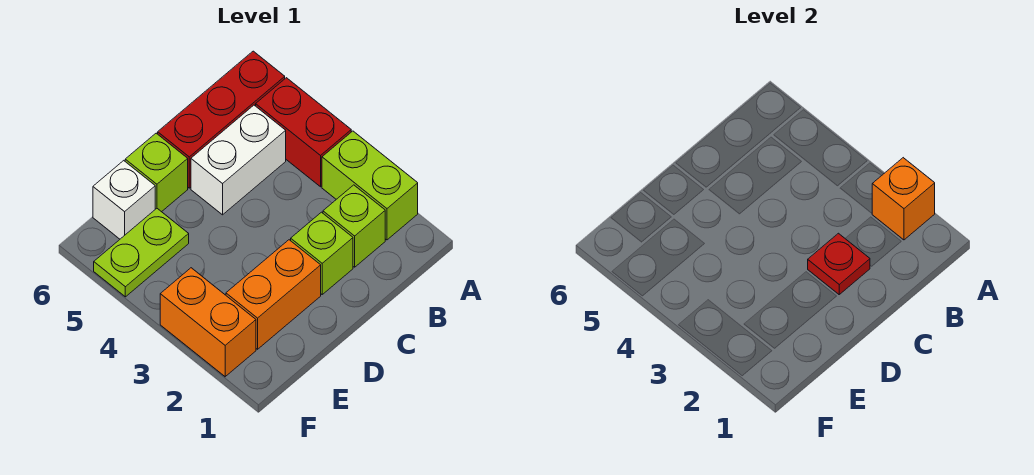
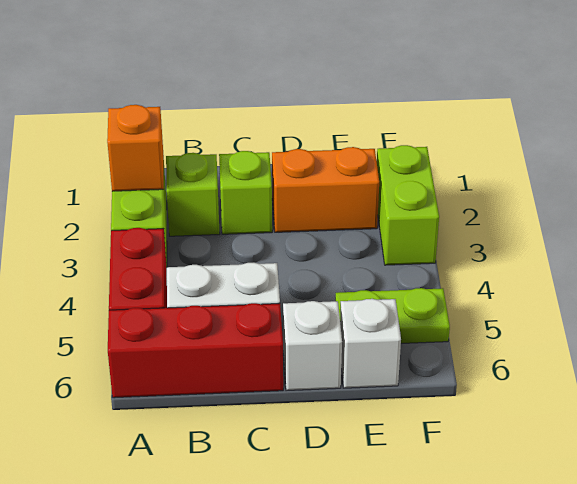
red plate C2 level 2 -> none
lime brick D6 level 1 -> white brick D6 level 1
orange brick F2:F3 level 1 -> lime brick F2:F3 level 1

